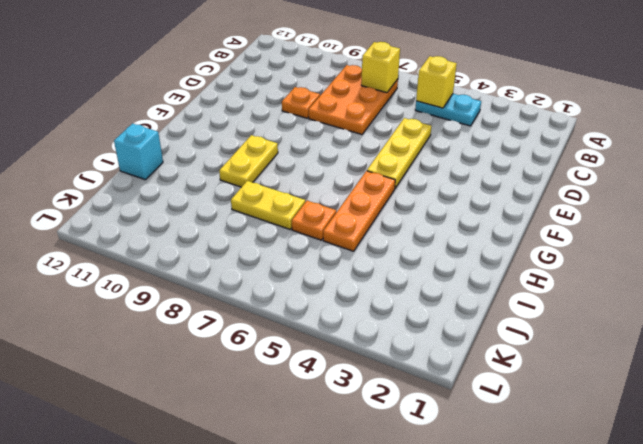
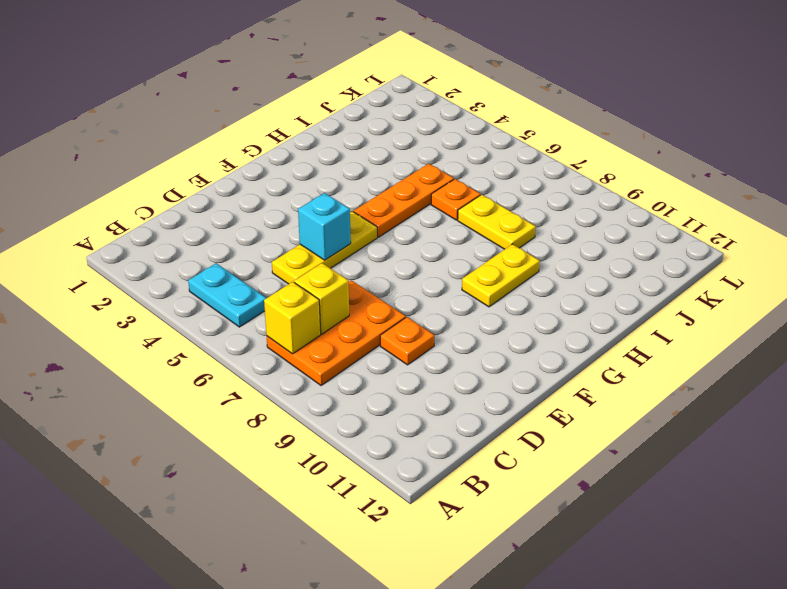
yellow brick B5 level 2 -> yellow brick C7 level 2
cyan brick I12 level 1 -> cyan brick E5 level 2

